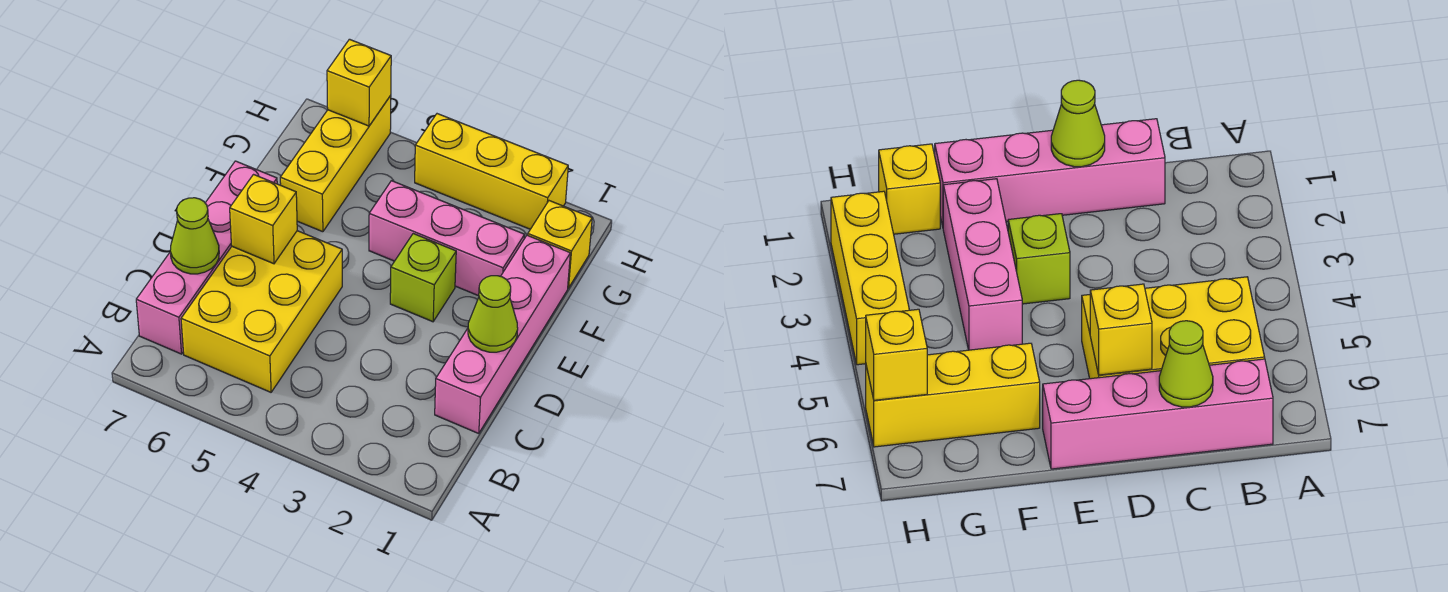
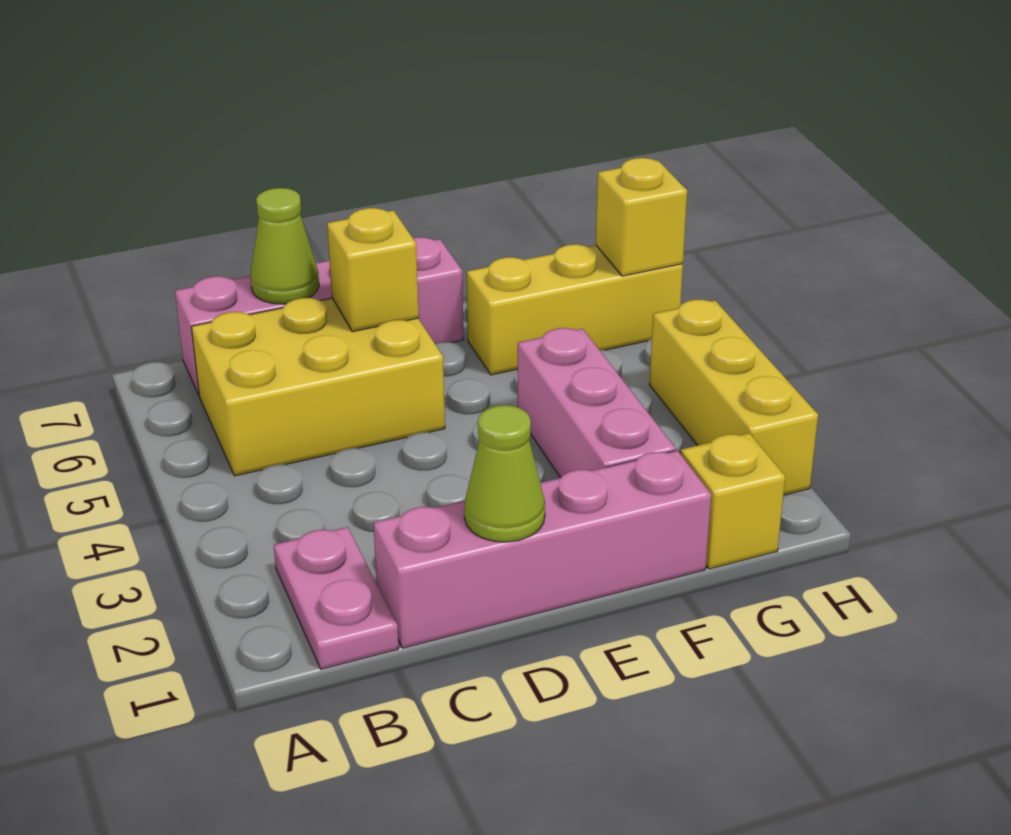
none -> pink plate B1:B2 level 1
lime brick E3 level 1 -> none

